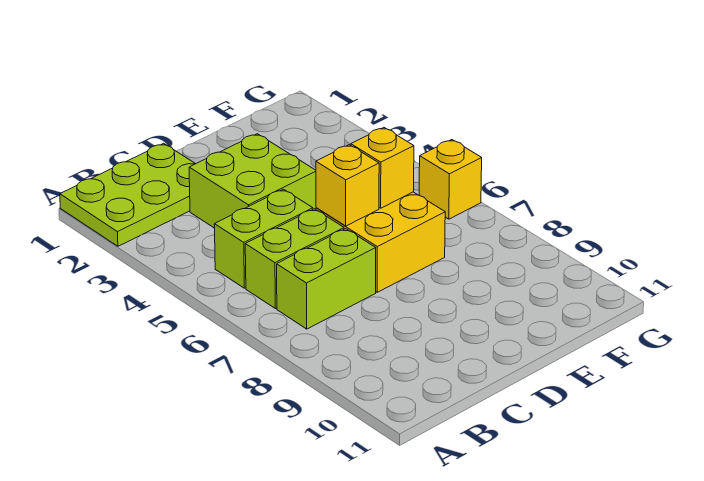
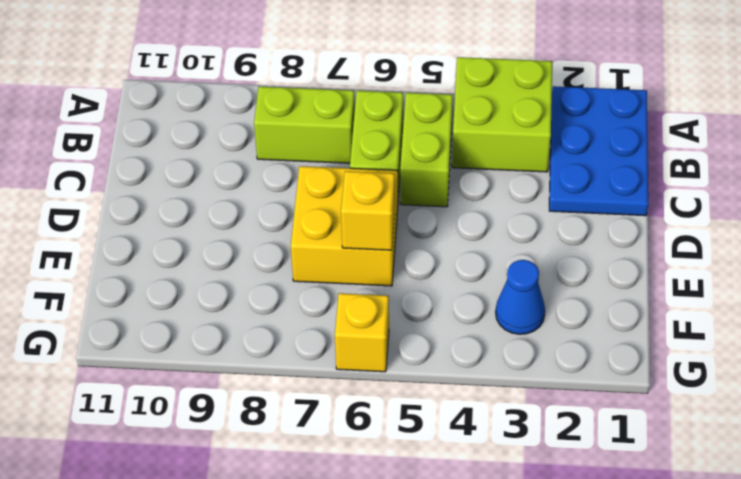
lime plate A1:C2 level 1 -> blue plate A1:C2 level 1
lime brick B7:C7 level 1 -> lime brick B7:B8 level 1
lime brick C3:D4 level 1 -> lime brick A3:B4 level 1
yellow brick D6 level 2 -> none
none -> blue cone F3 level 1

